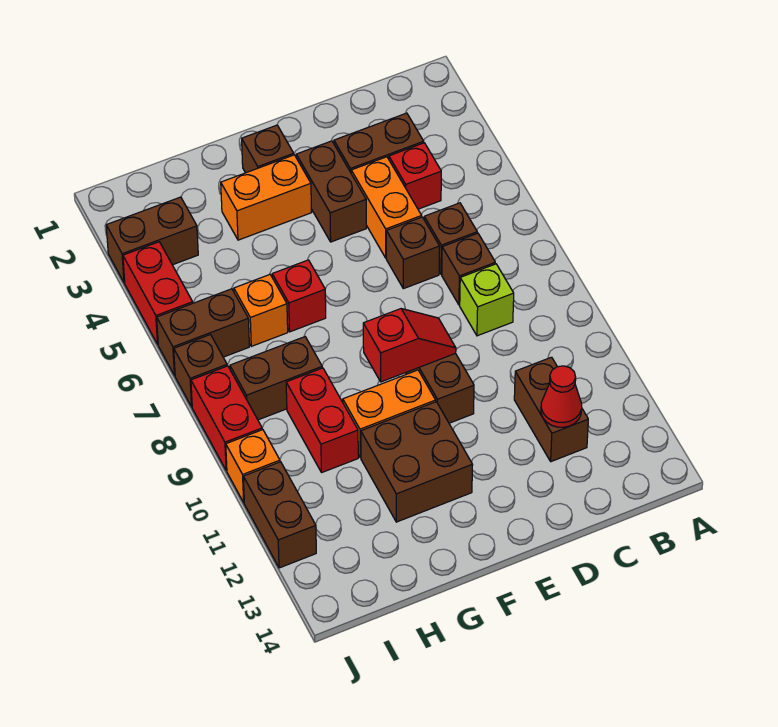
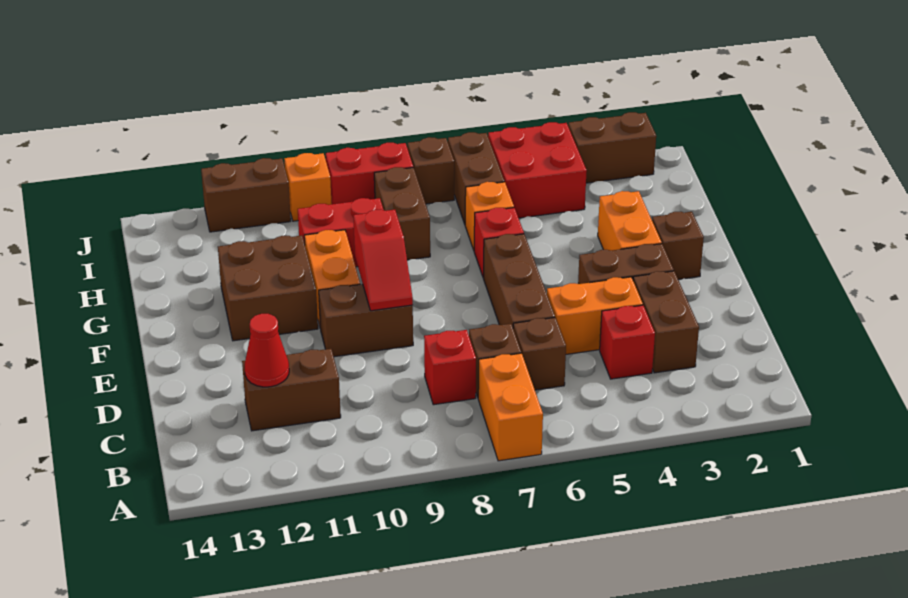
none -> orange brick A7:B7 level 1
lime brick C8 level 1 -> red brick C8 level 1
brown brick D6 level 1 -> brown brick D6:F6 level 1
brown brick I3:J3 level 1 -> brown brick J2:J3 level 1
red brick J4:J5 level 1 -> red brick I4:J5 level 1

